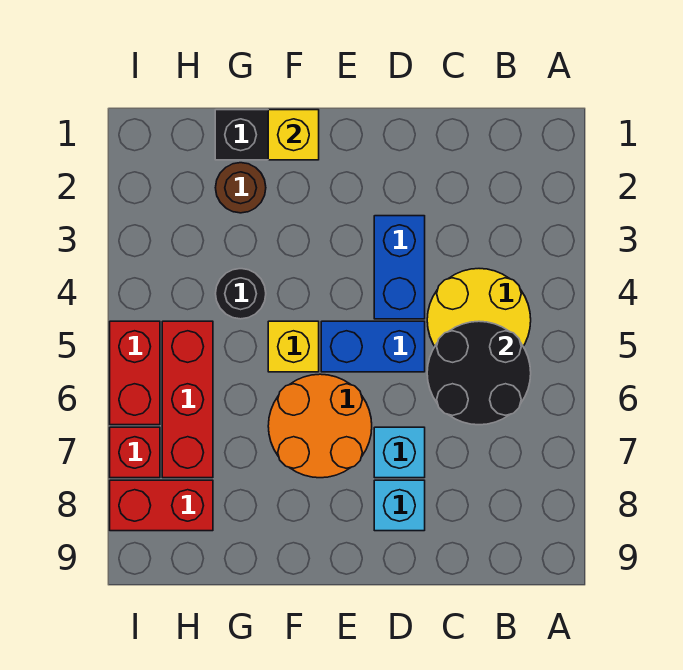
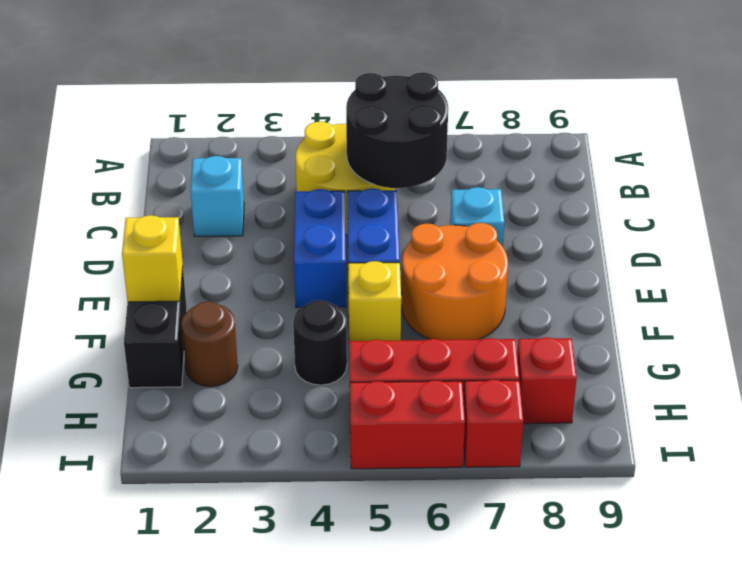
blue brick D3:D4 level 1 -> blue brick D4:E4 level 1
cyan brick D8 level 1 -> cyan brick C2 level 1
red brick H8:I8 level 1 -> red brick H8 level 1

